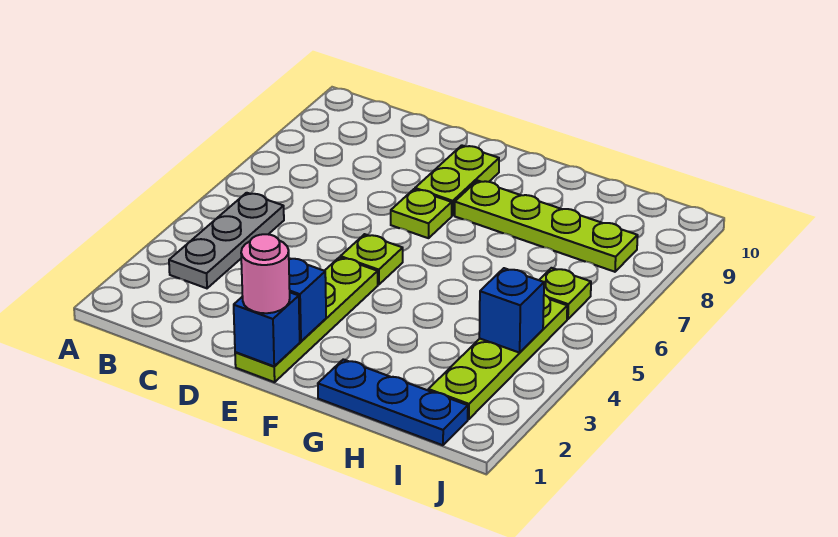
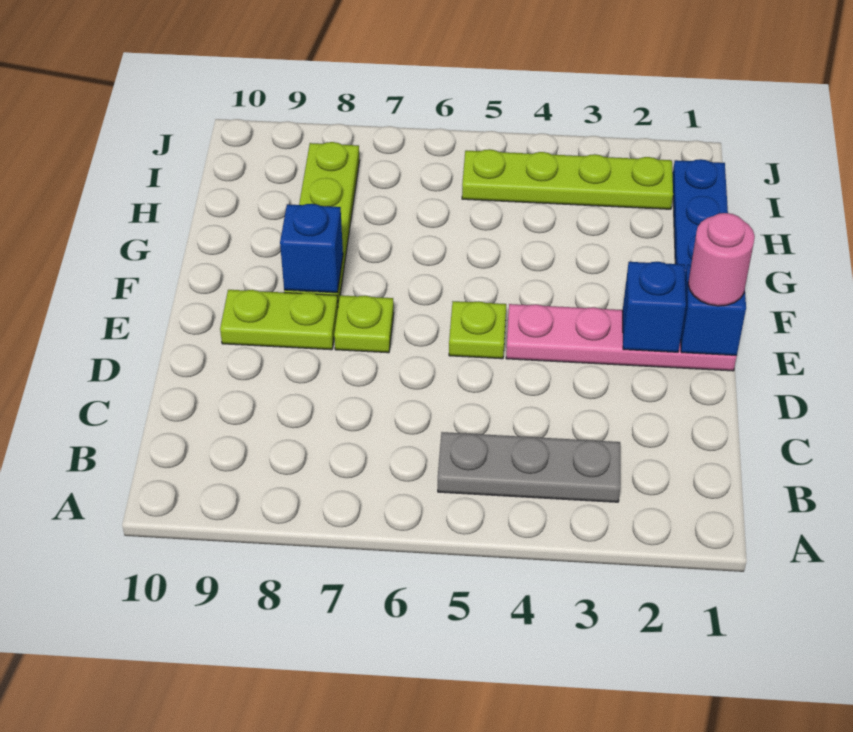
lime plate E1:E4 level 1 -> pink plate E1:E4 level 1
blue brick I4 level 2 -> blue brick F8 level 2
lime plate I6 level 1 -> none

